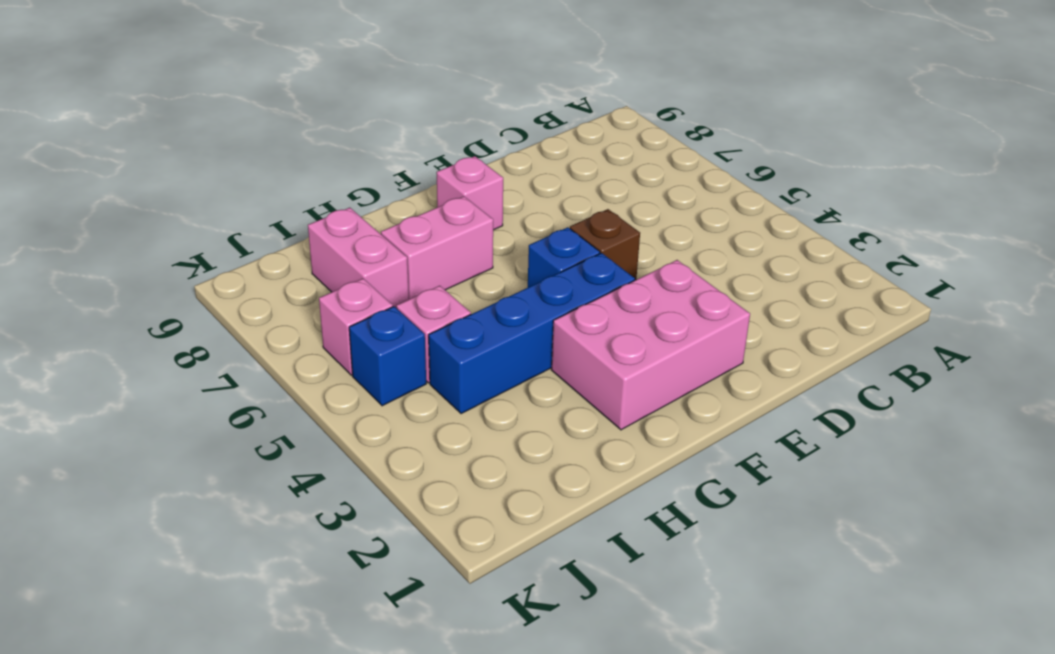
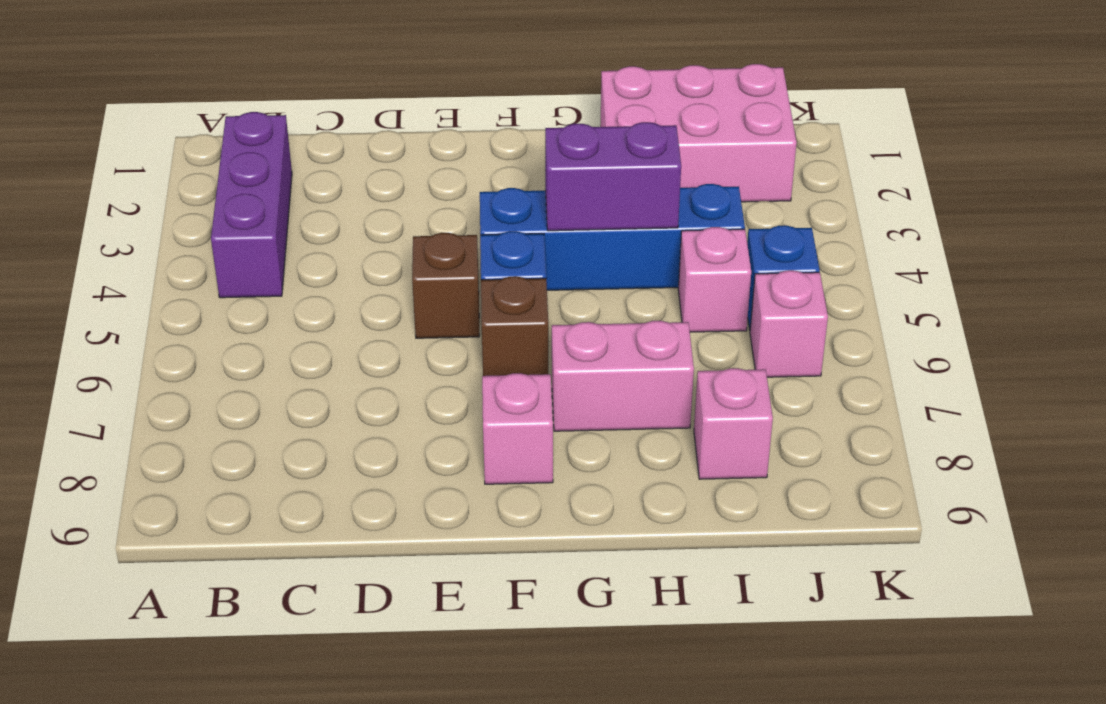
none -> purple brick B2:B4 level 1
pink brick E2:G3 level 1 -> pink brick H1:J2 level 1
none -> brown brick F6 level 1
none -> purple brick G4:H4 level 2
pink brick I7:I8 level 1 -> pink brick I8 level 1

